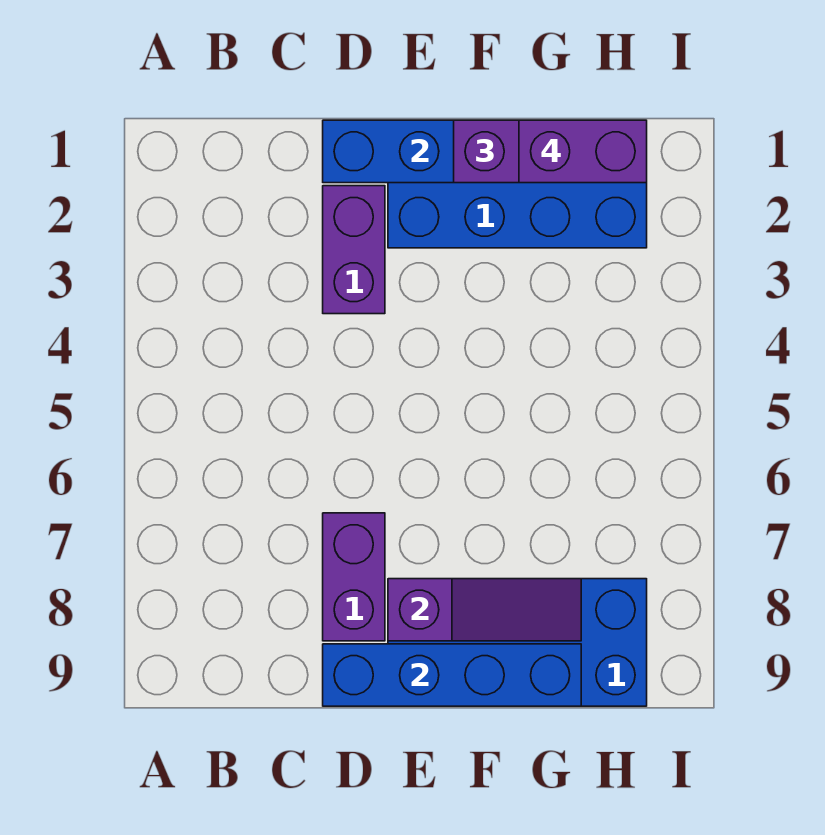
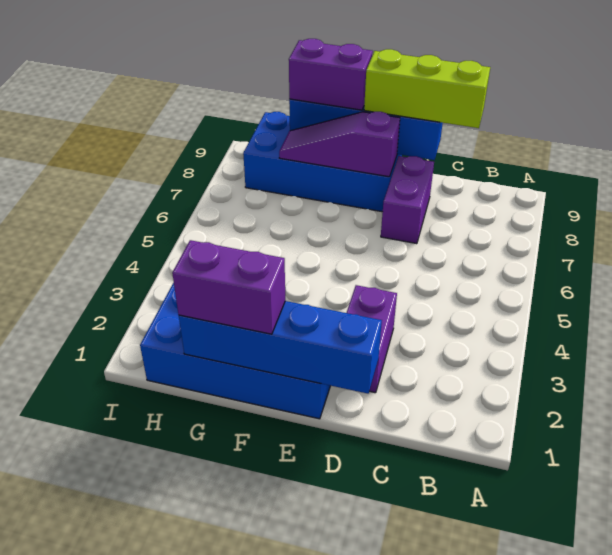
none -> lime brick C9:E9 level 3
purple brick G1:H1 level 4 -> purple brick F9:G9 level 3

